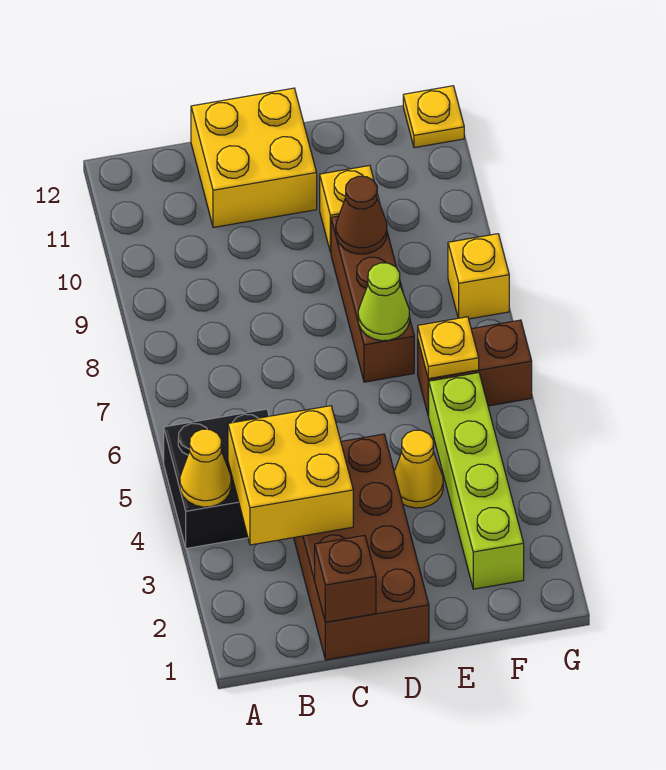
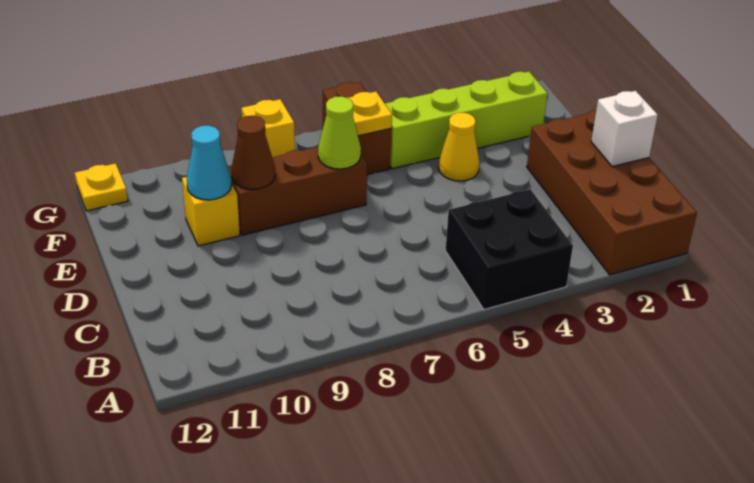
yellow cone A4 level 2 -> none
yellow brick B3:C4 level 2 -> none
brown brick C1:D4 level 1 -> brown brick A1:D2 level 1
brown brick C1 level 2 -> white brick C1 level 2
yellow brick C11:D12 level 1 -> none
none -> cyan cone E10 level 2

